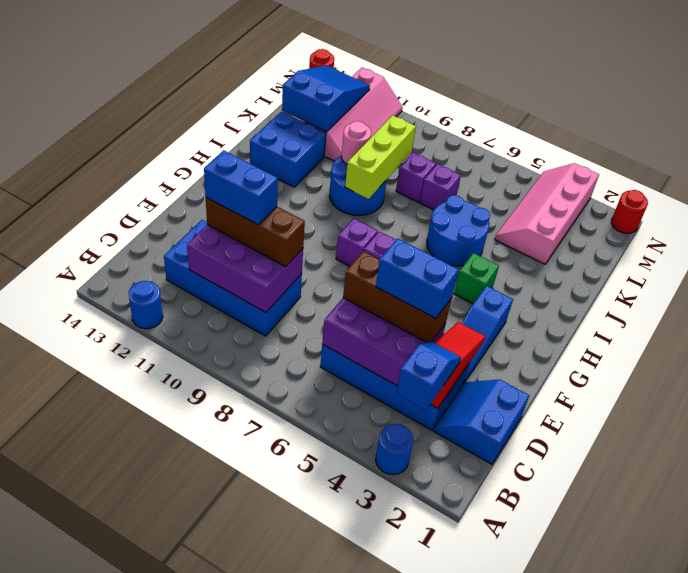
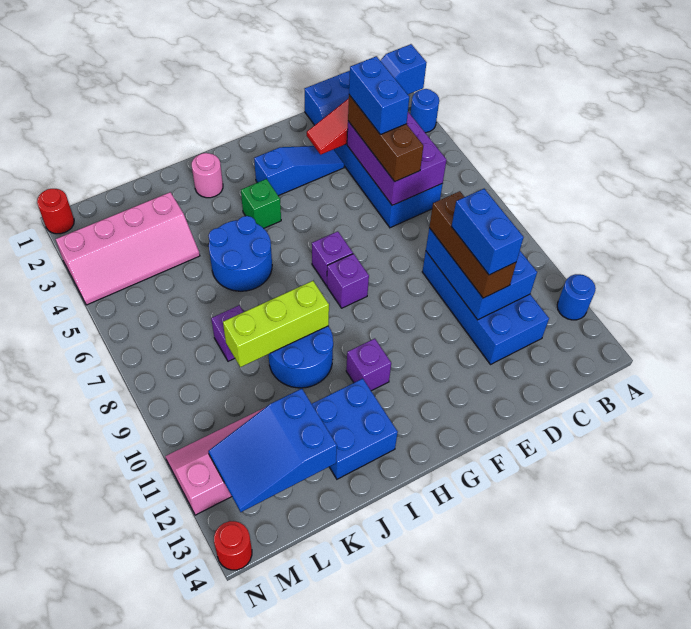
purple brick C9:D11 level 2 -> blue brick C9:D11 level 2
pink round brick J10 level 2 -> pink round brick I2 level 1
purple brick K7 level 1 -> purple brick H11 level 1

